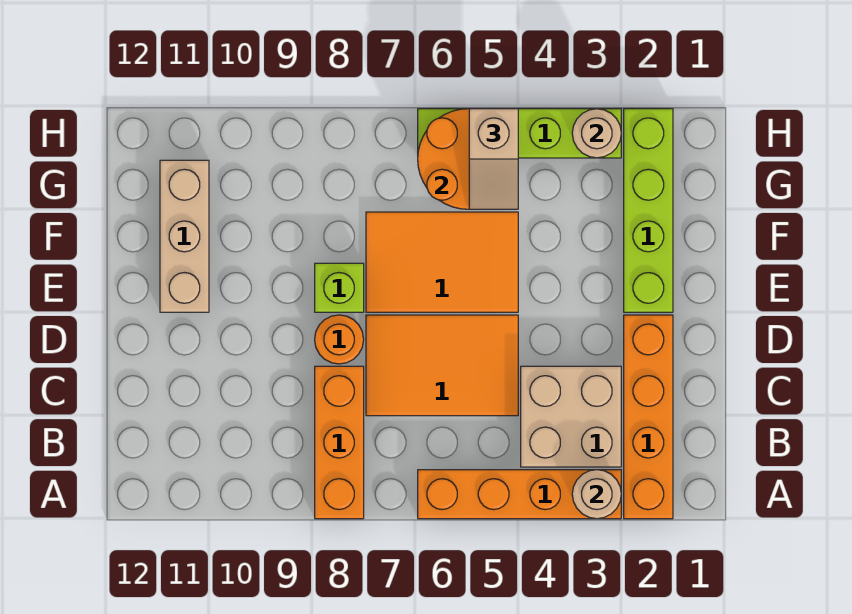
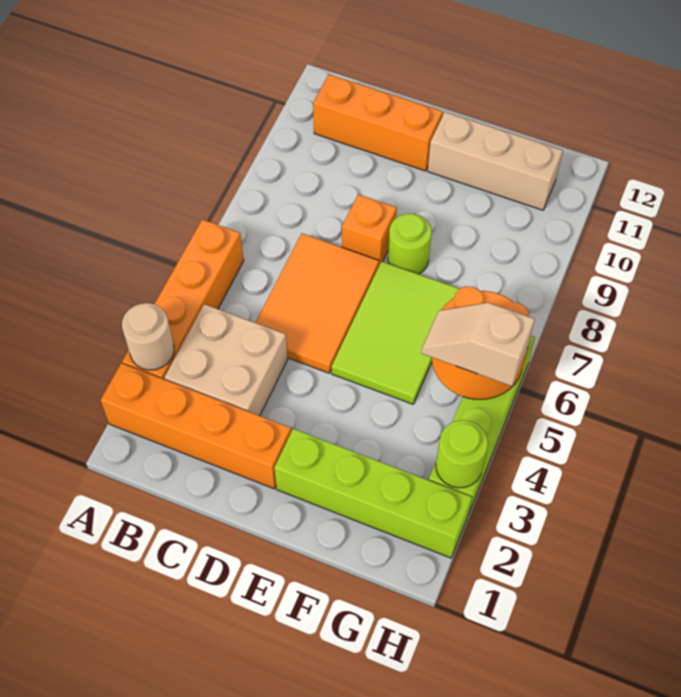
orange brick A8:C8 level 1 -> orange brick B11:D11 level 1
orange round brick D8 level 1 -> orange brick D8 level 1
orange tile E5:F7 level 1 -> lime tile E5:F7 level 1
lime brick E8 level 1 -> lime round brick E8 level 1
tan round brick H3 level 2 -> lime round brick H3 level 2

